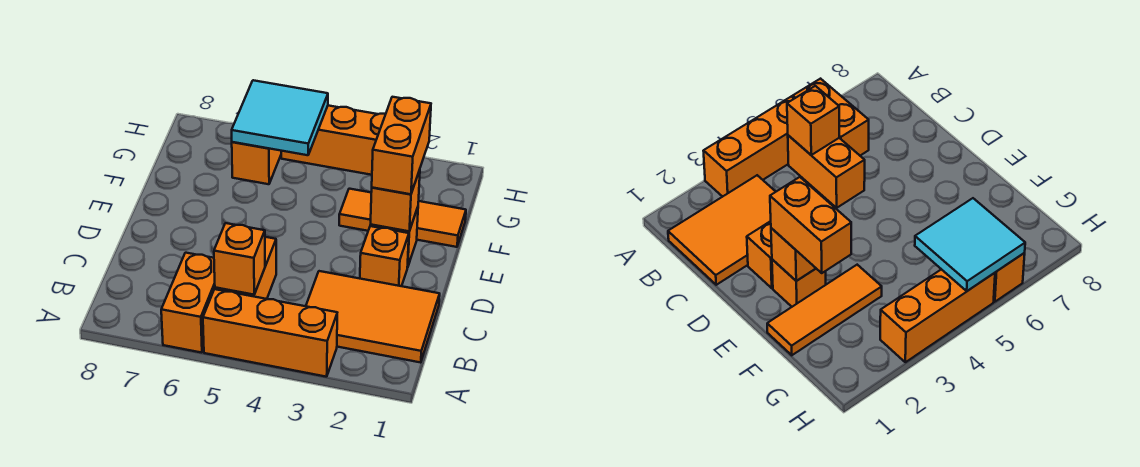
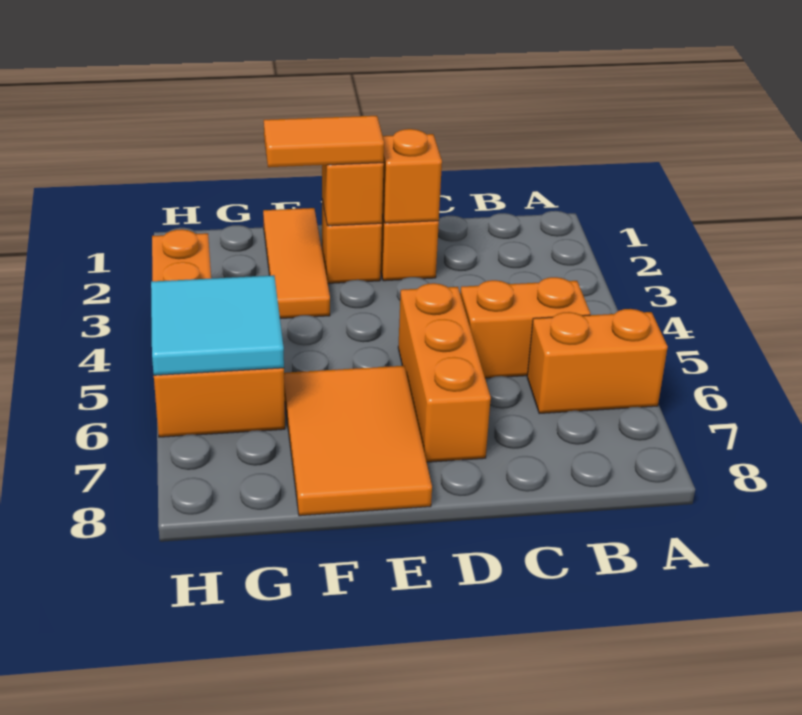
orange brick A3:A5 level 1 -> orange brick D5:D7 level 1
orange tile B1:C3 level 1 -> orange tile E6:F8 level 1
orange brick B5 level 2 -> orange brick D2 level 2
orange brick E2:F2 level 3 -> orange tile E2:F2 level 3

